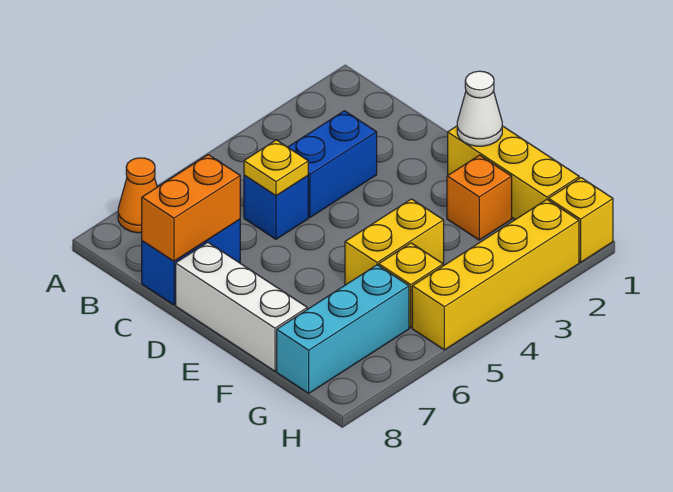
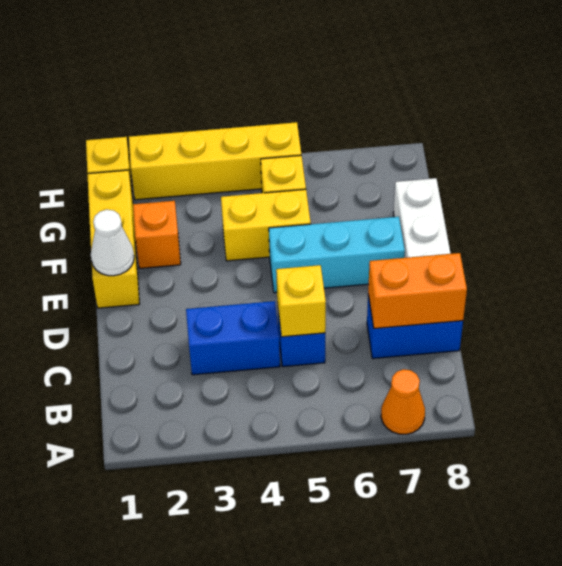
yellow plate C5 level 2 -> yellow brick C5 level 2
cyan brick G6:G8 level 1 -> cyan brick E5:E7 level 1

